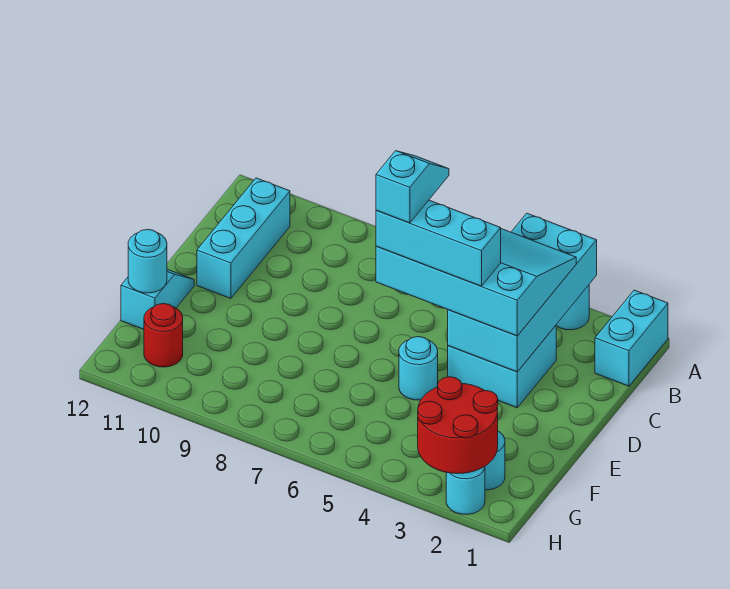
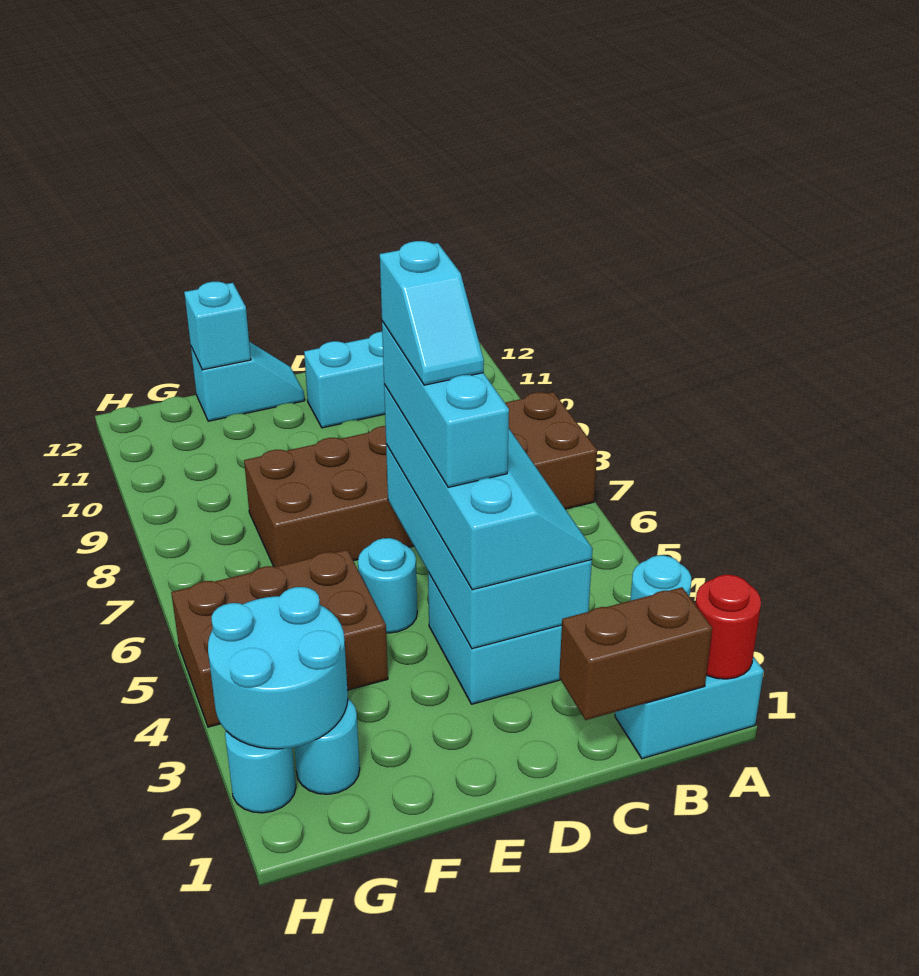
cyan brick A3:D4 level 2 -> cyan brick C3:D6 level 2
none -> brown brick A7:F8 level 1
none -> brown brick B1:C1 level 2
cyan slope B3:D6 level 3 top D -> cyan slope C3:D6 level 3 top D
cyan slope C6:D6 level 5 top D -> cyan slope D5:D6 level 5 top 6
none -> brown brick F4:H5 level 1
cyan round brick F12 level 2 -> cyan brick F12 level 2
red round brick G2:H3 level 2 -> cyan round brick G2:H3 level 2
red round brick G11 level 1 -> red round brick A1 level 2

